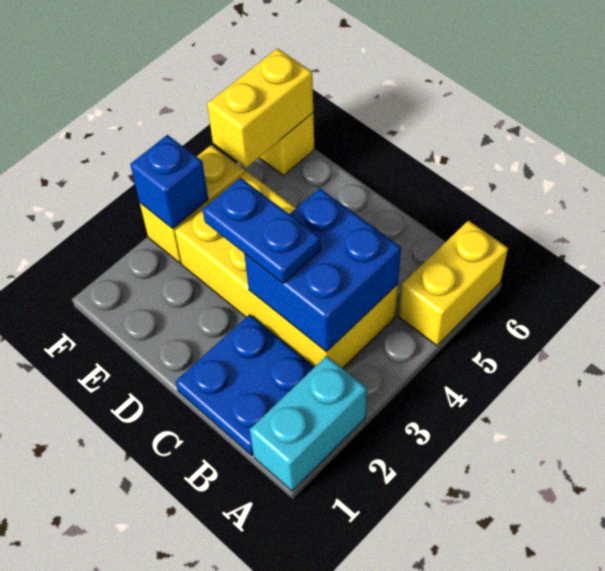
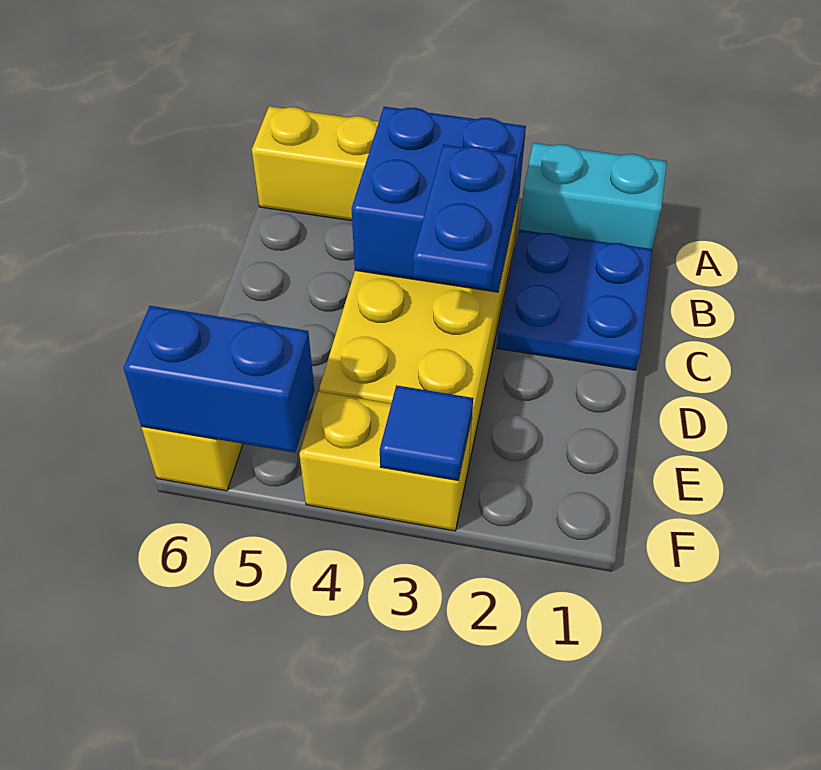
blue brick F3 level 2 -> blue tile F3 level 2
yellow brick F5:F6 level 2 -> blue brick F5:F6 level 2

